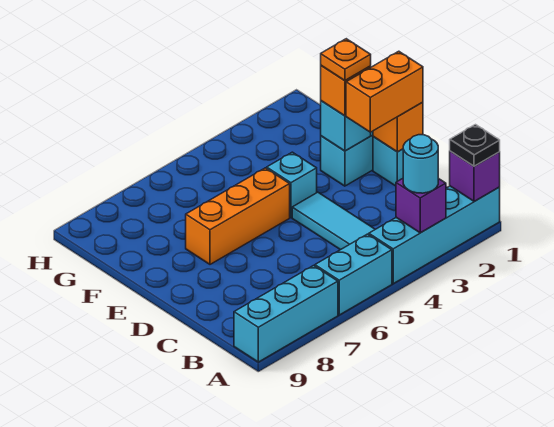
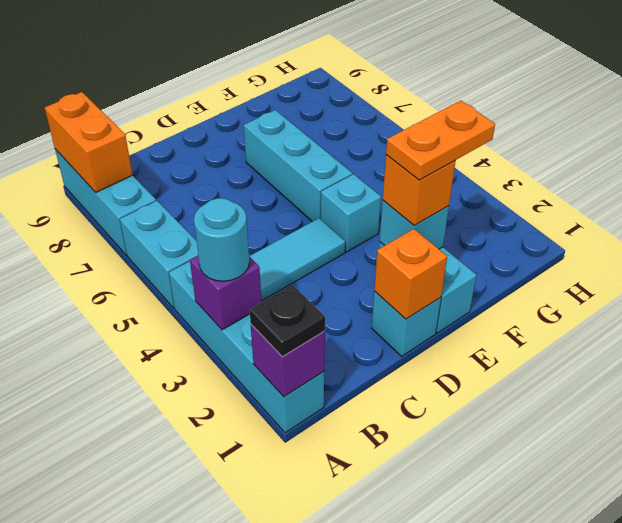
orange brick D1:D2 level 3 -> orange brick A8:A9 level 2
orange plate E2 level 4 -> orange plate E2:F2 level 4
orange brick E5:E7 level 1 -> cyan brick E5:E7 level 1

